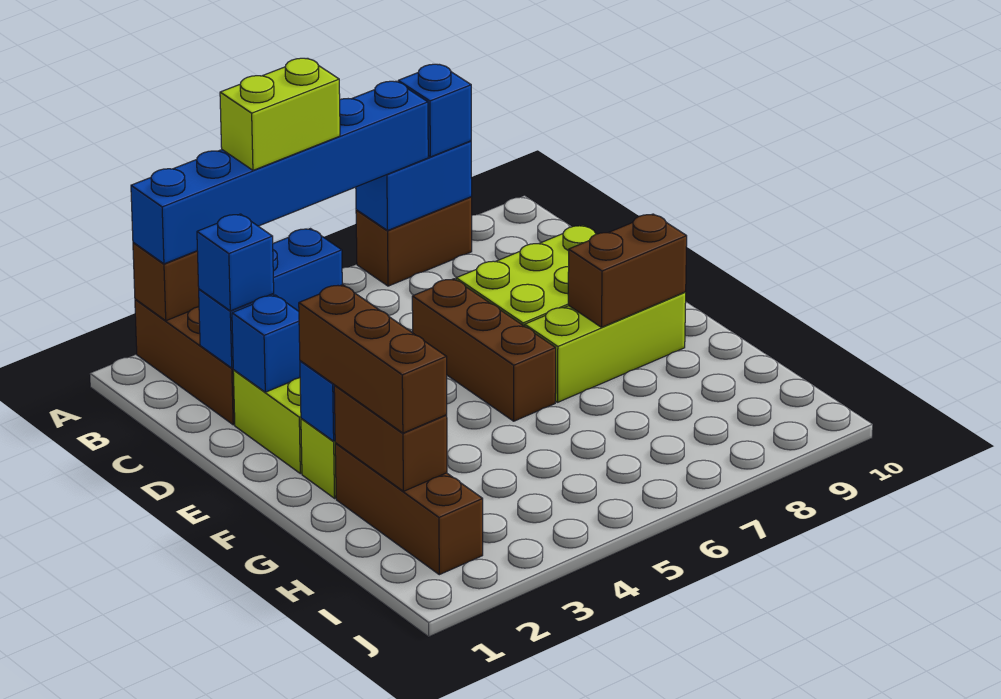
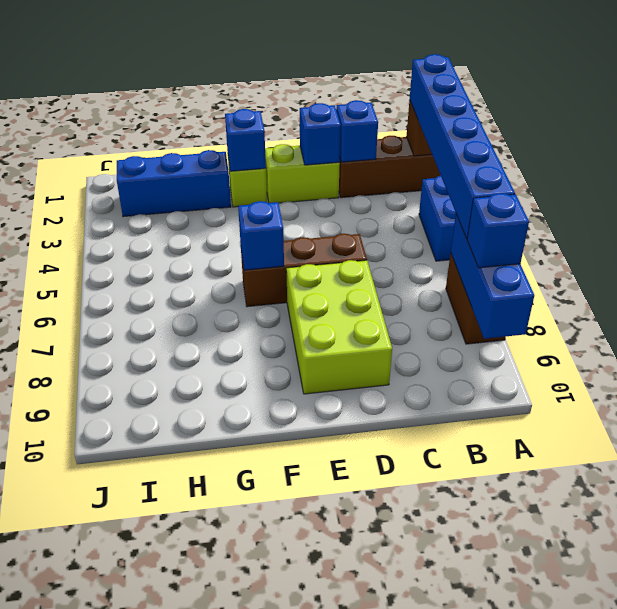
lime brick A4:A5 level 4 -> none
blue brick A7:A8 level 2 -> blue brick A7:A9 level 2
blue brick C2 level 3 -> blue brick F6 level 2
brown brick F2:H2 level 3 -> none
lime brick F7:F9 level 1 -> none
brown brick F8:F9 level 2 -> none
brown brick G2:I2 level 1 -> blue brick G2:I2 level 1
brown brick G2:H2 level 2 -> none

